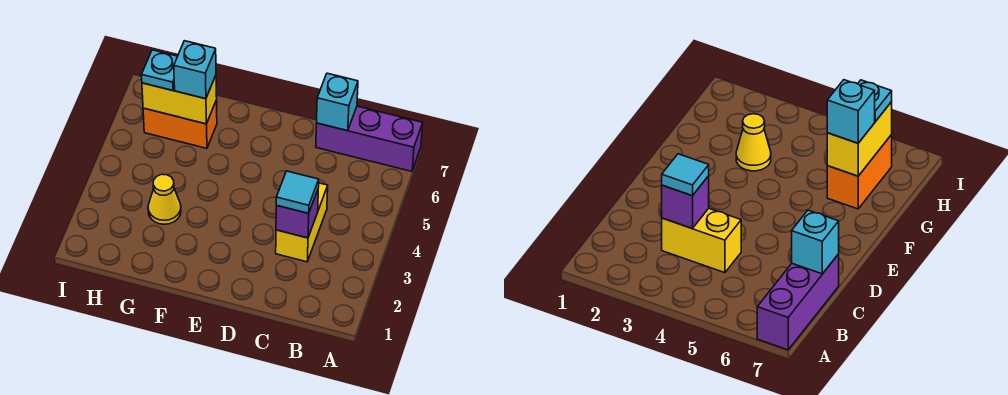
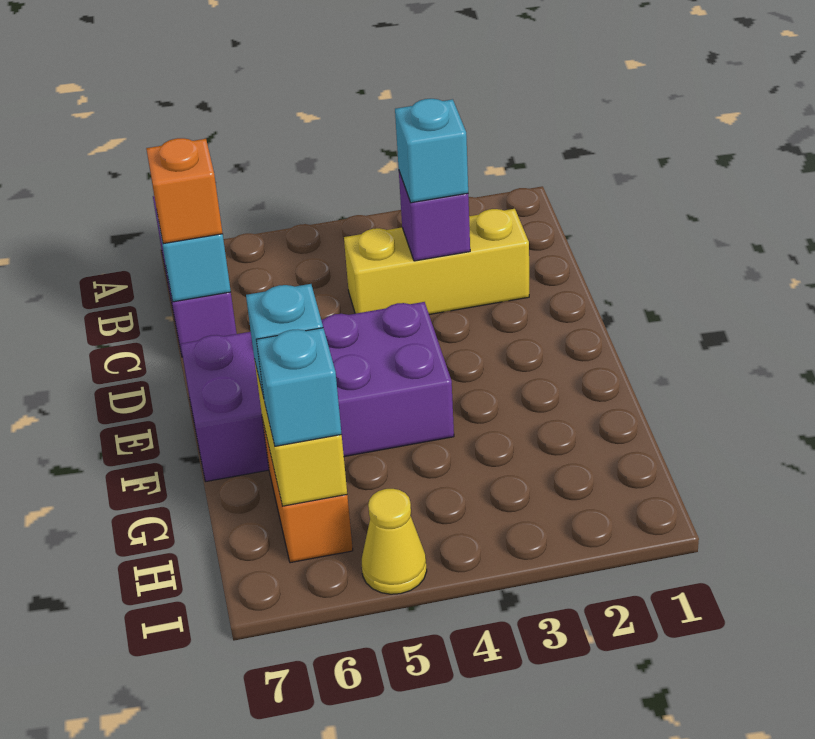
yellow brick C3:C4 level 1 -> yellow brick C2:C4 level 1
cyan tile C3 level 3 -> cyan brick C3 level 3
none -> orange brick C7 level 3
none -> purple brick E4:F7 level 1
yellow cone G3 level 1 -> yellow cone I5 level 1
cyan plate H6 level 3 -> cyan brick H6 level 3

